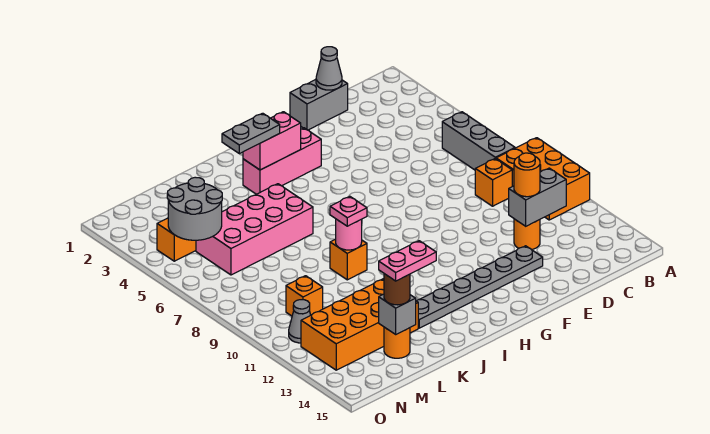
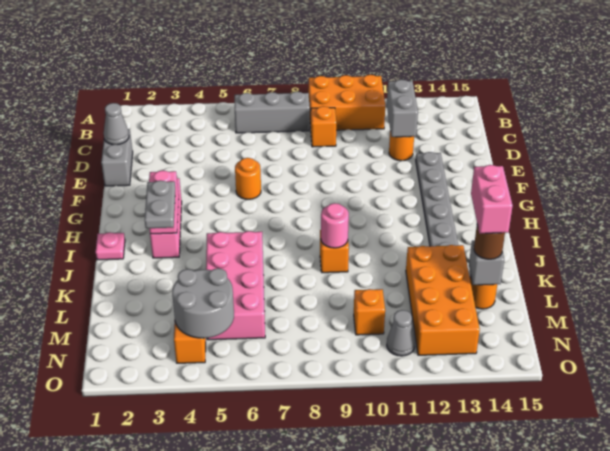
orange round brick D12 level 3 -> orange round brick F6 level 1
pink plate J9 level 3 -> pink plate I1 level 1
pink plate K14:L14 level 4 -> pink brick K14:L14 level 4

